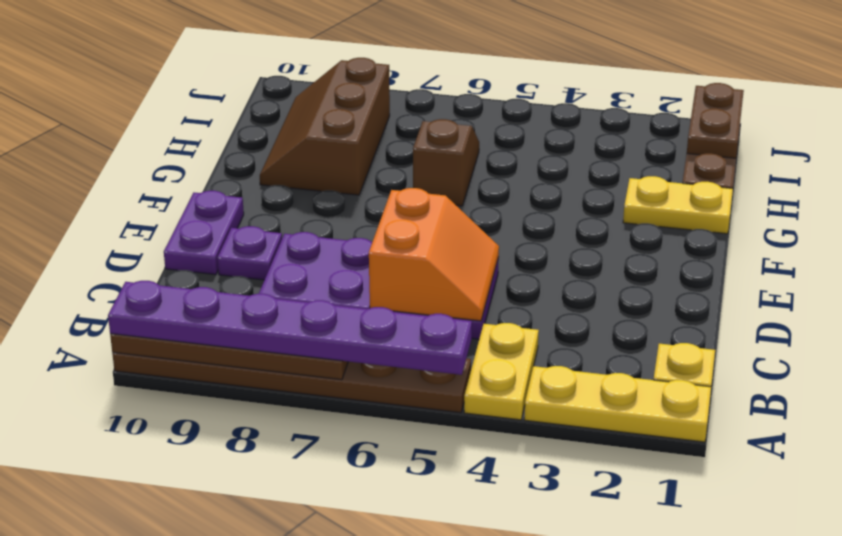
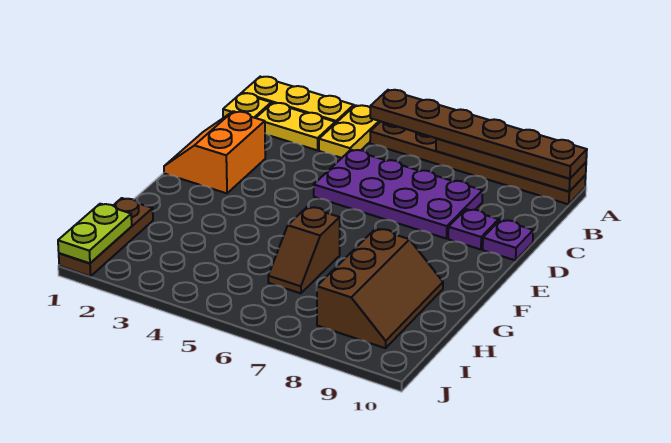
purple plate A5:A10 level 3 -> brown plate A5:A10 level 3
orange slope C5:D6 level 2 top 6 -> orange slope D1:E2 level 1 top 2
purple plate D10:E10 level 1 -> purple plate D10 level 1
yellow plate G1:G2 level 1 -> yellow plate B2:B3 level 1
brown plate I1:J1 level 2 -> lime plate I1:J1 level 2

